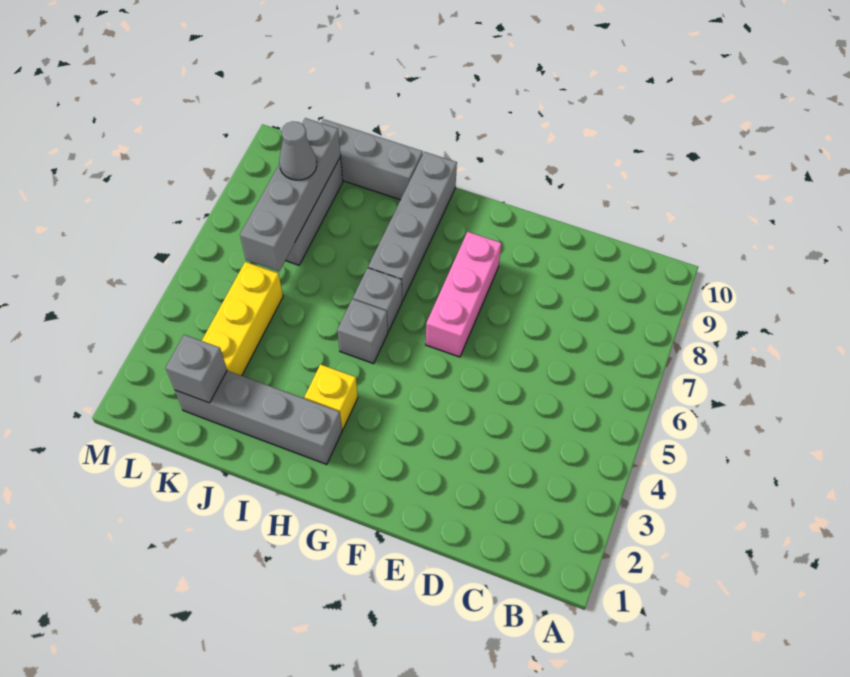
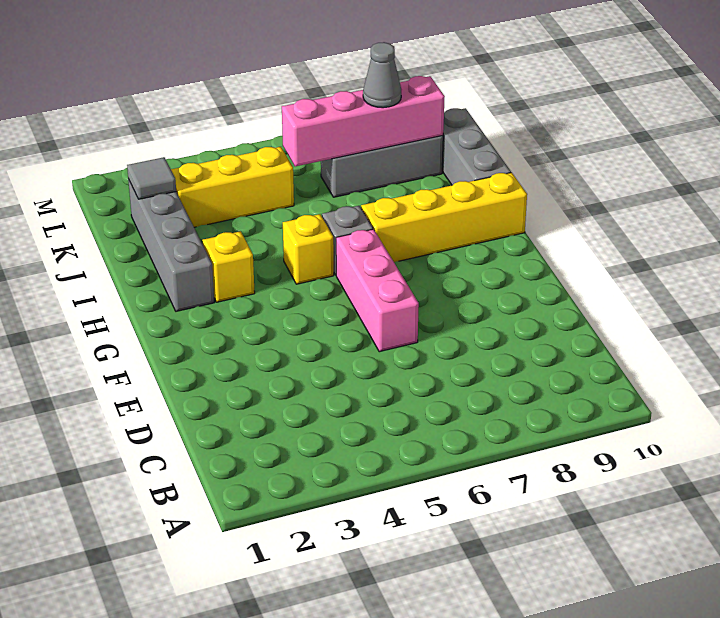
pink brick F6:F8 level 1 -> pink brick E6:G6 level 1
grey brick H5 level 1 -> yellow brick H5 level 1
grey brick H7:H10 level 1 -> yellow brick H7:H10 level 1
grey brick K2 level 2 -> grey tile K2 level 2
grey brick K6:K9 level 2 -> pink brick K6:K9 level 2

